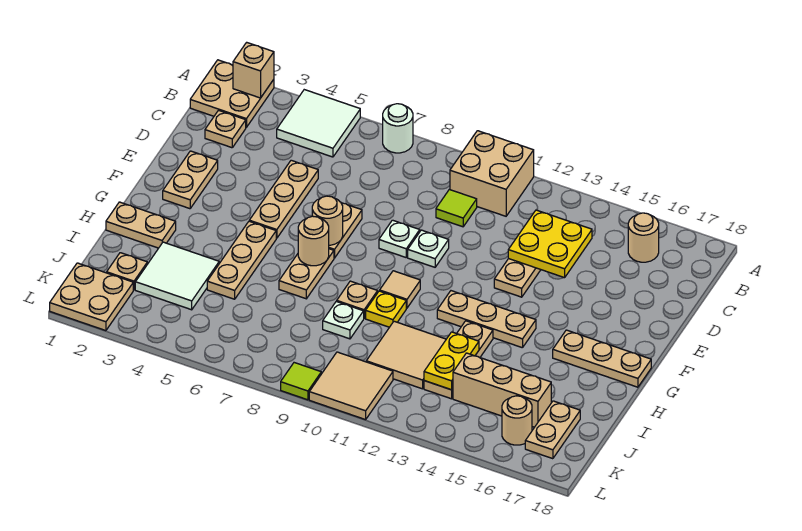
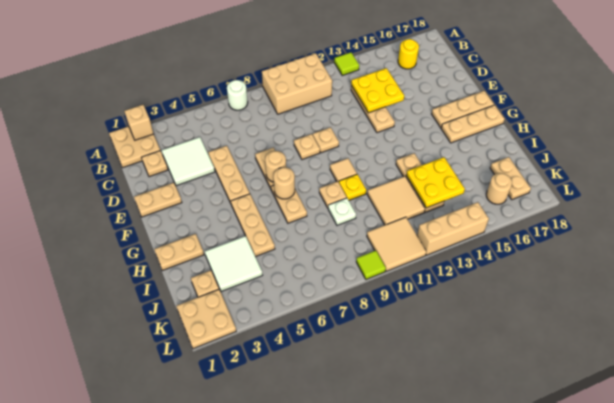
white tile A4:B5 level 1 -> white tile C3:D4 level 1
tan brick A10:B11 level 1 -> tan brick A9:B11 level 1
tan round brick B16 level 1 -> yellow round brick B16 level 1
lime tile C10 level 1 -> lime tile A13 level 1
tan plate E2:F2 level 1 -> tan plate E1:E2 level 1
white plate E9 level 1 -> tan plate E9 level 1
white plate E10 level 1 -> tan plate E10 level 1
tan plate G12:G14 level 1 -> tan plate F16:F18 level 1
yellow plate I13:J13 level 2 -> yellow plate I13:J14 level 2
tan brick J14:J16 level 1 -> tan brick L12:L14 level 1

